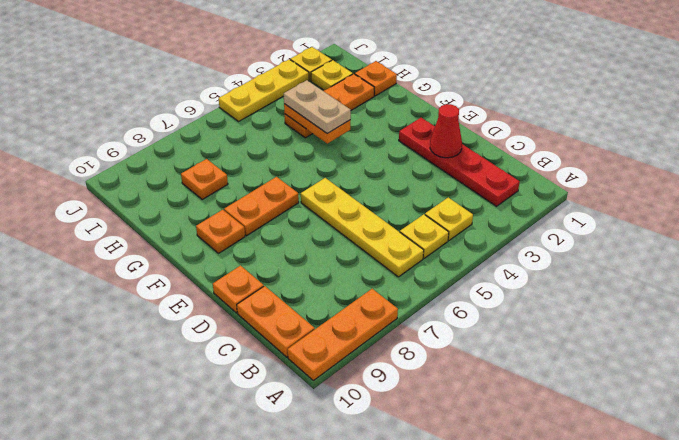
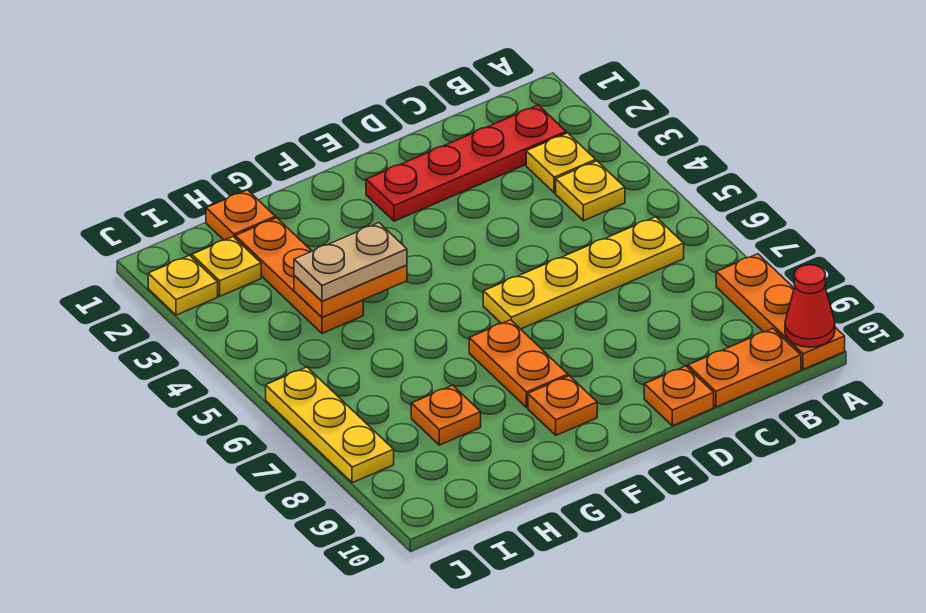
yellow plate B5 level 1 -> yellow plate B3 level 1
red cone D2 level 2 -> red cone A10 level 2
yellow plate J3:J5 level 1 -> yellow plate J6:J8 level 1

